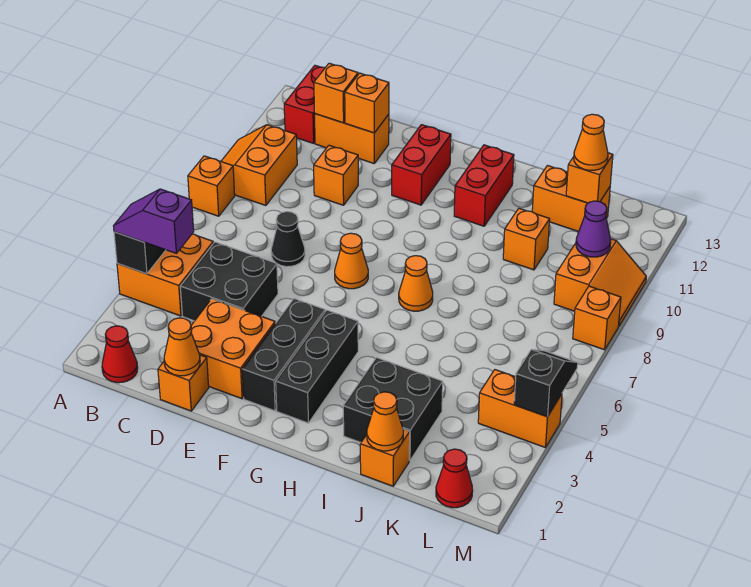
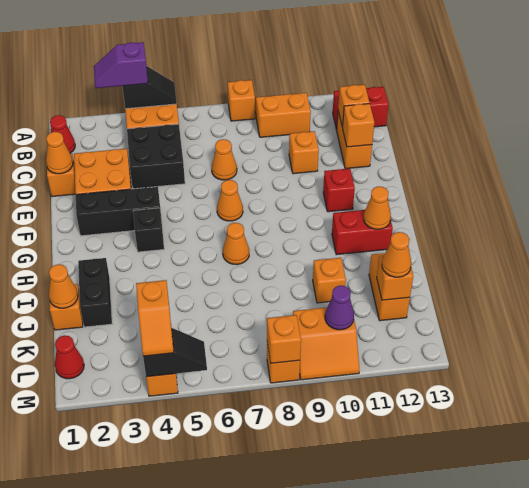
purple slope A4:B4 level 3 top B -> purple slope A3:A4 level 3 top 4
black cone D7 level 1 -> orange cone D7 level 1
red brick F11:F12 level 1 -> red brick F11 level 1
black brick G2:G4 level 1 -> black brick G4 level 1
none -> orange cone H12 level 2
black brick I2:J3 level 1 -> black brick I2:J2 level 1
none -> orange slope L4:M4 level 3 top L
none -> orange brick M8 level 2

